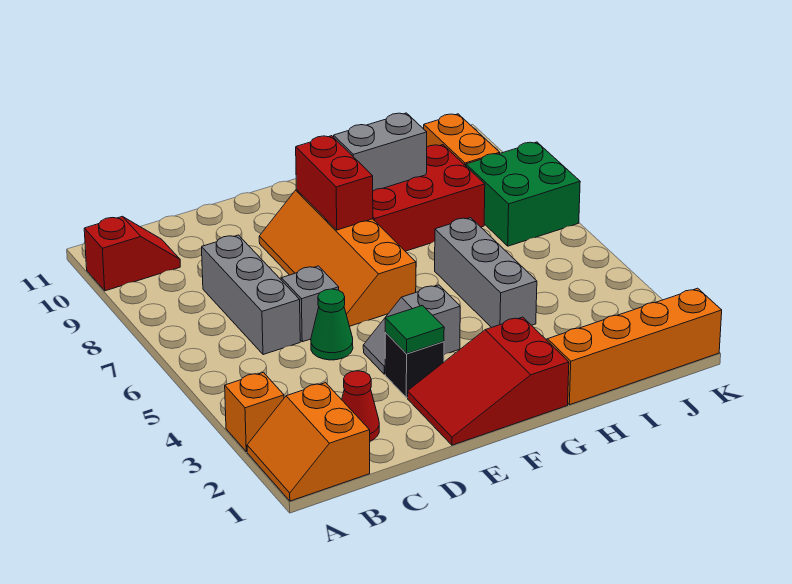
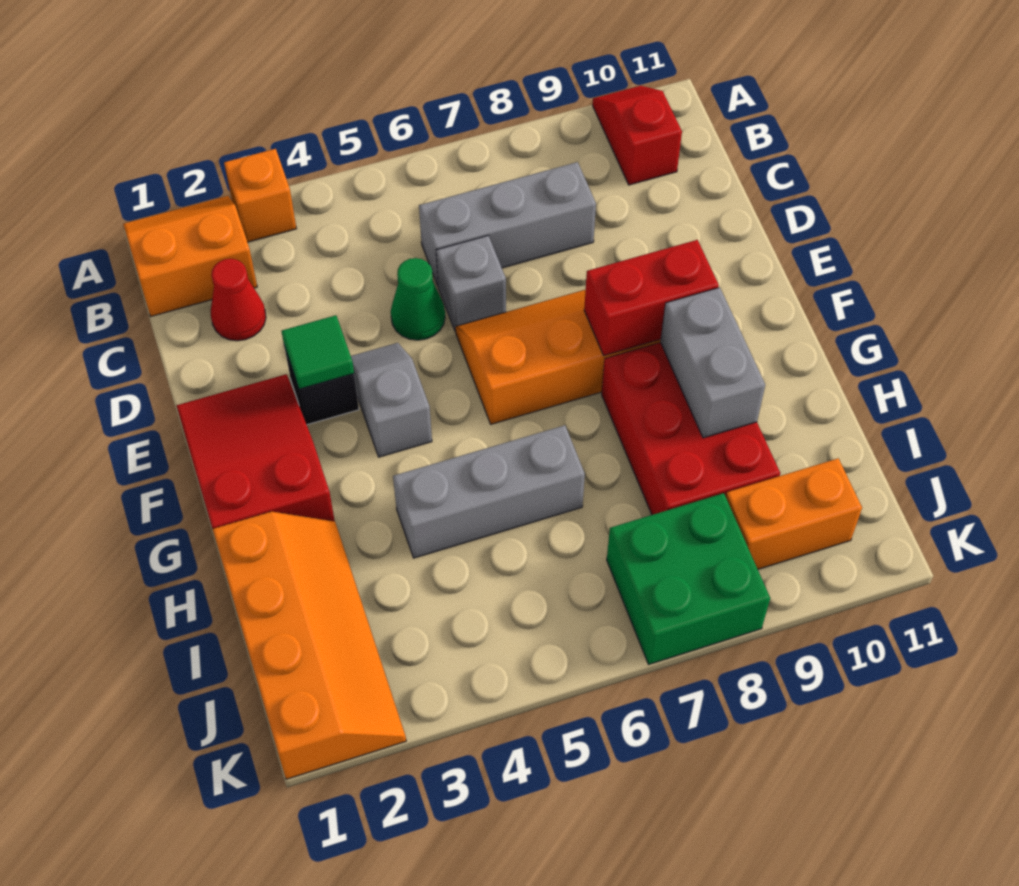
red slope A10:B10 level 1 top A -> red slope A10:B10 level 1 top B

